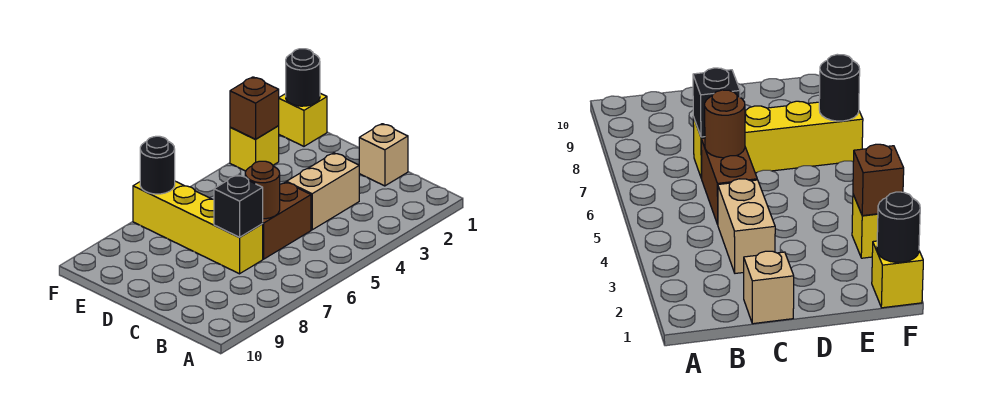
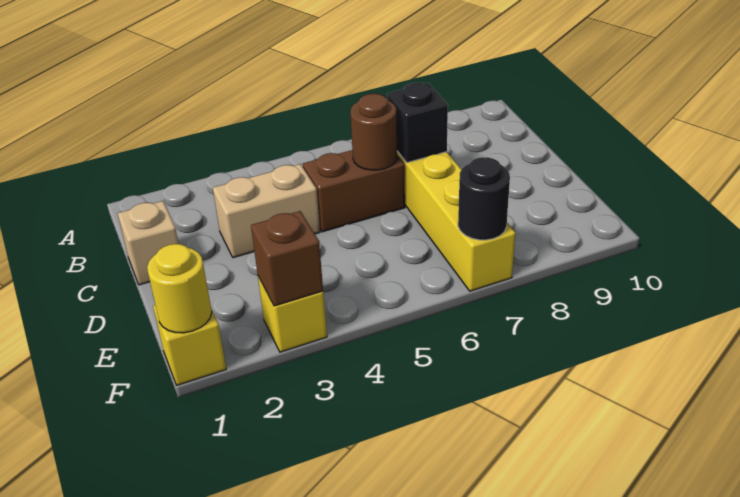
black round brick F1 level 2 -> yellow round brick F1 level 2

